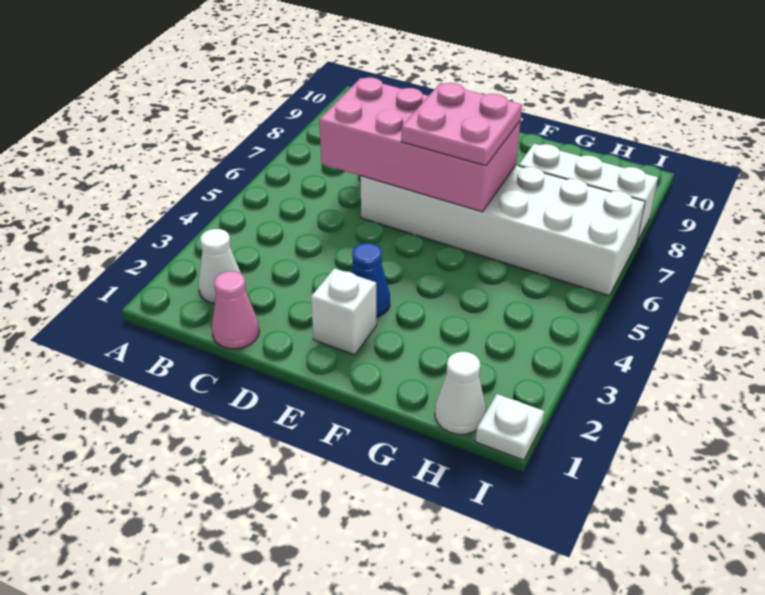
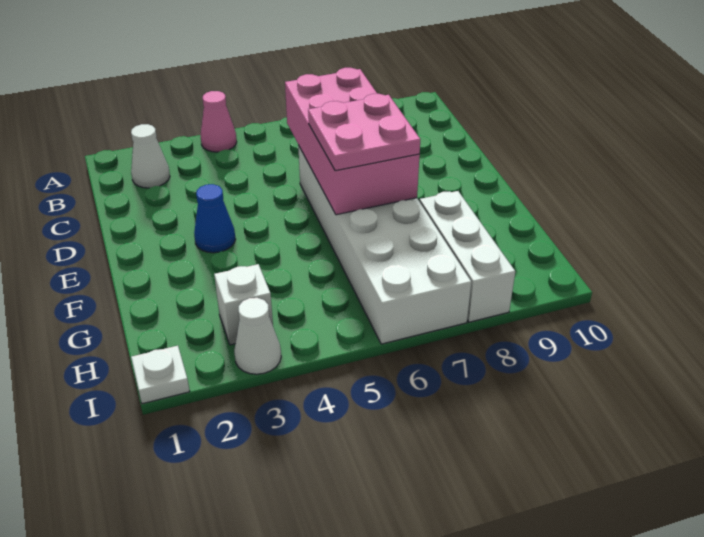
pink cone C1 level 1 -> pink cone A4 level 1
white brick E2 level 1 -> white brick H3 level 1
white cone H1 level 1 -> white cone I3 level 1

